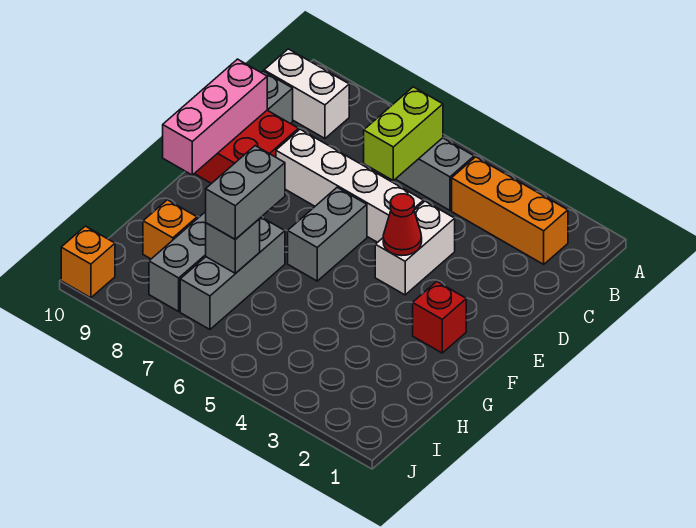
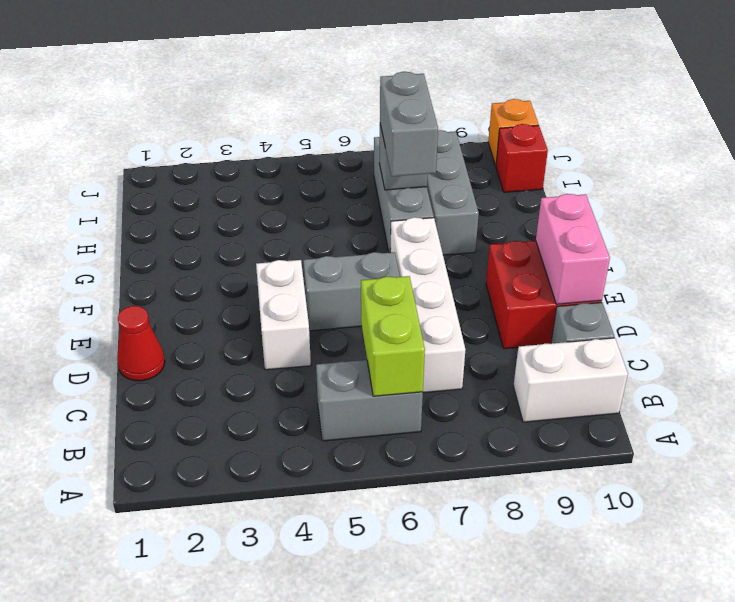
orange brick B2:B4 level 1 -> none
white brick D5:D8 level 1 -> white brick C7:F7 level 1
pink brick D10:F10 level 2 -> pink brick D10:E10 level 2
red cone E4 level 2 -> red cone D1 level 1
grey brick E6:F6 level 1 -> grey brick E5:E6 level 1
red brick F2 level 1 -> red brick I10 level 1
orange brick H9 level 1 -> none

